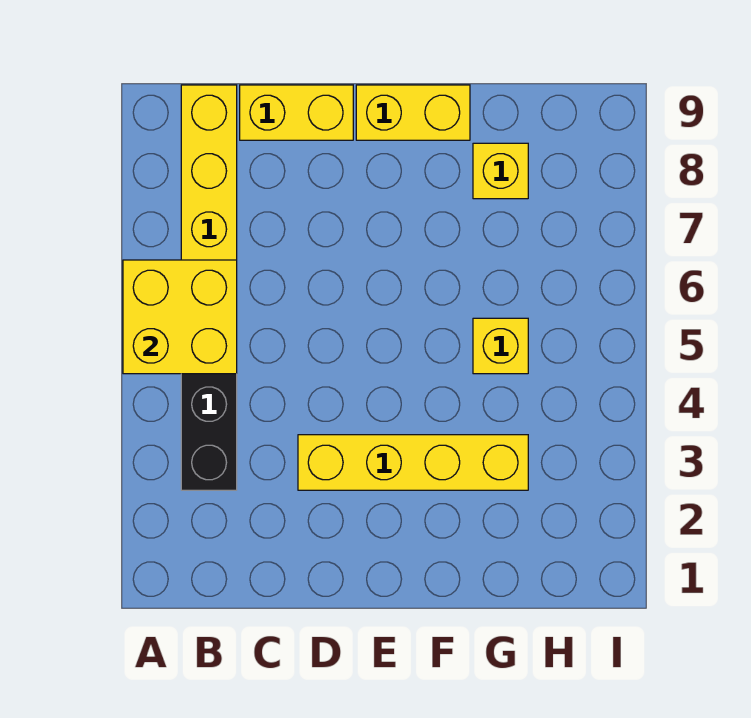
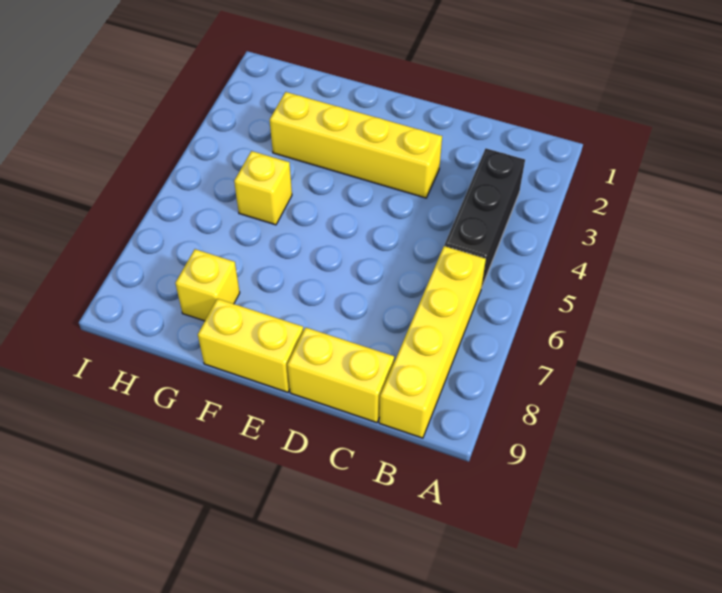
yellow brick A5:B6 level 2 -> none

